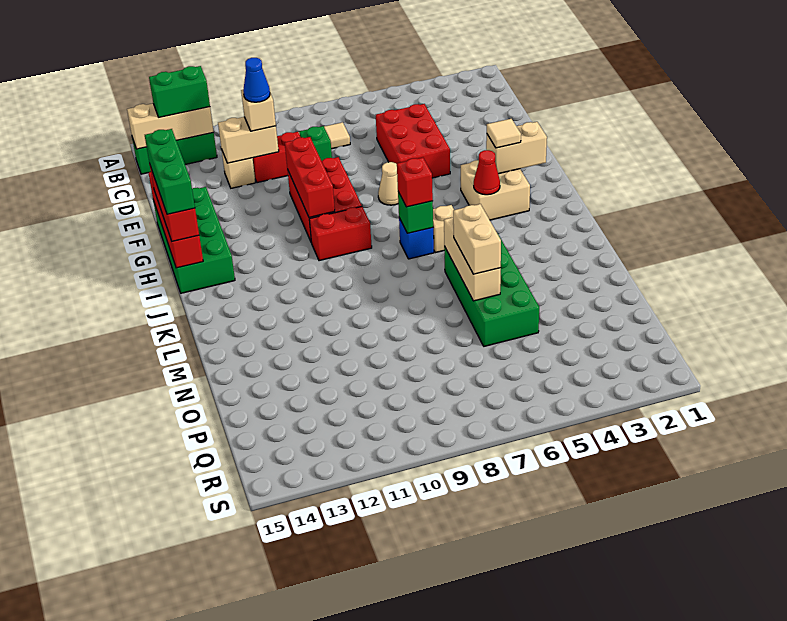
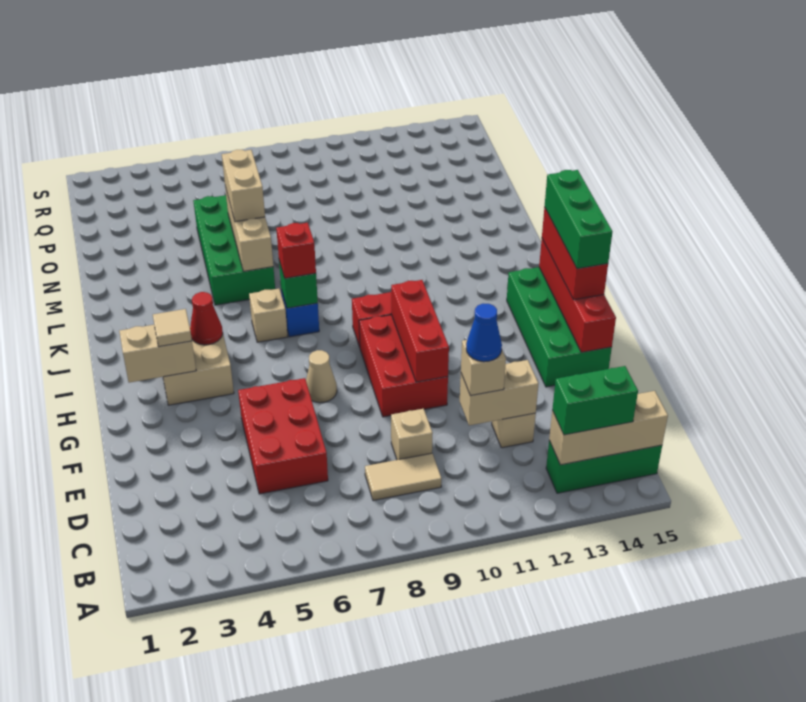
green brick D9 level 1 -> tan brick D9 level 1
red brick D10:D11 level 1 -> none

